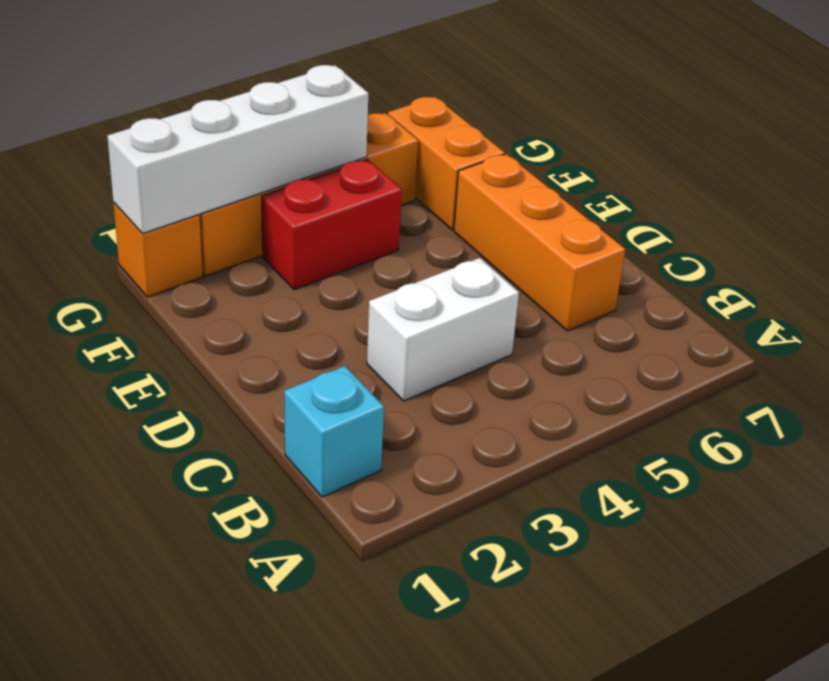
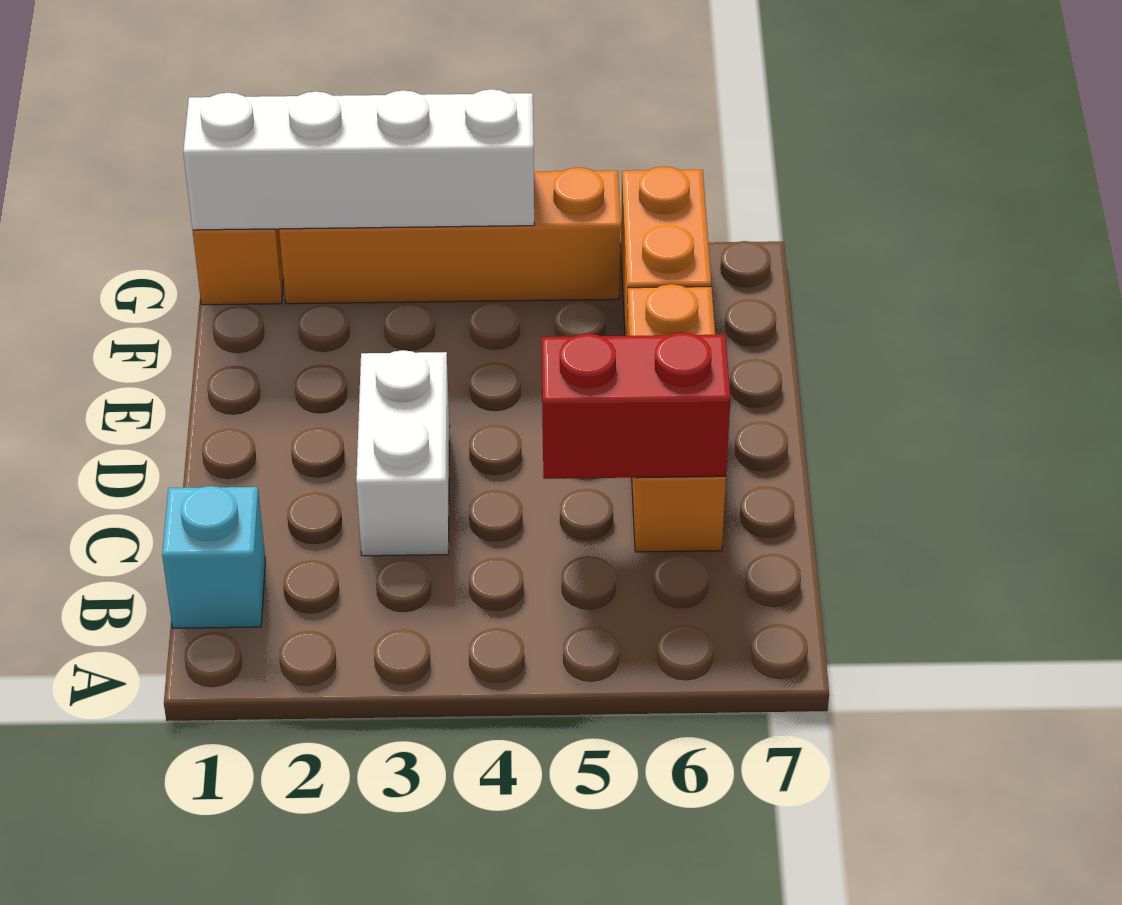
white brick C3:C4 level 1 -> white brick C3:D3 level 1
red brick F3:F4 level 1 -> red brick C5:C6 level 2

